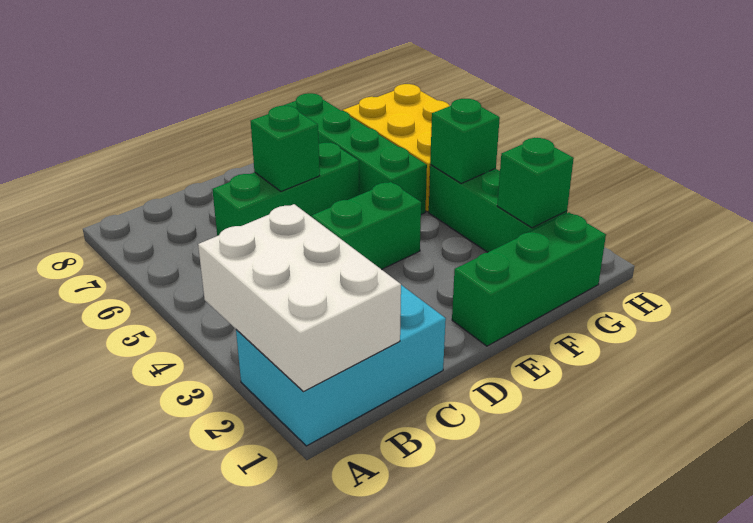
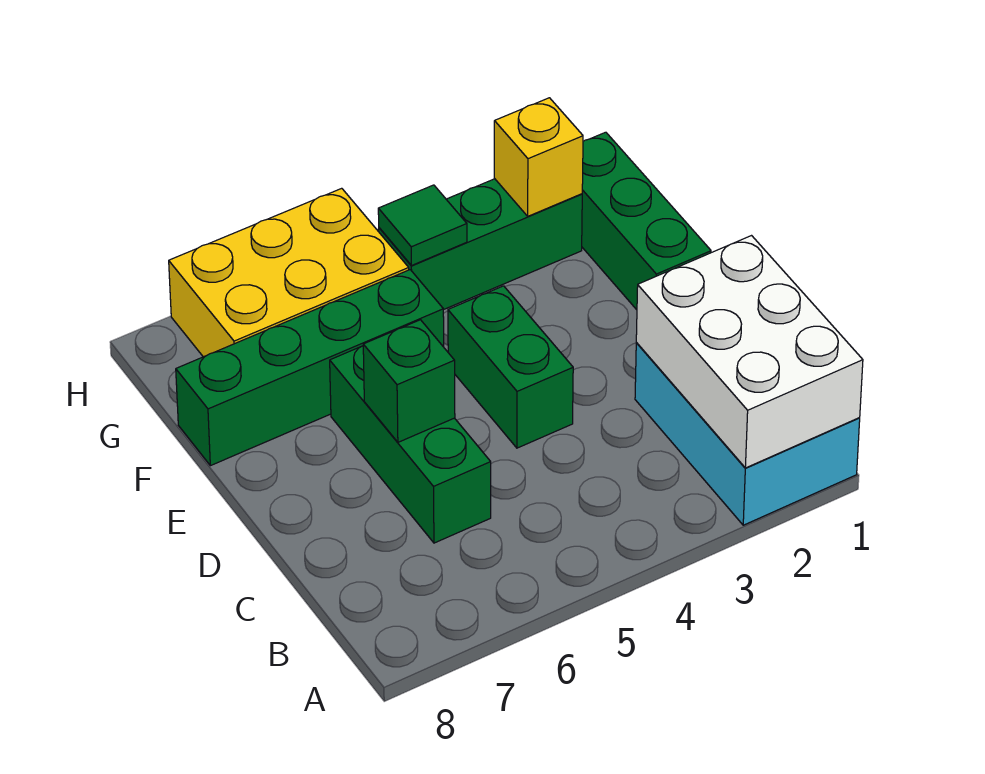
white brick A1:B3 level 2 -> white brick A1:C2 level 2
green brick G2 level 2 -> yellow brick G2 level 2
green brick G4 level 2 -> green tile G4 level 2

